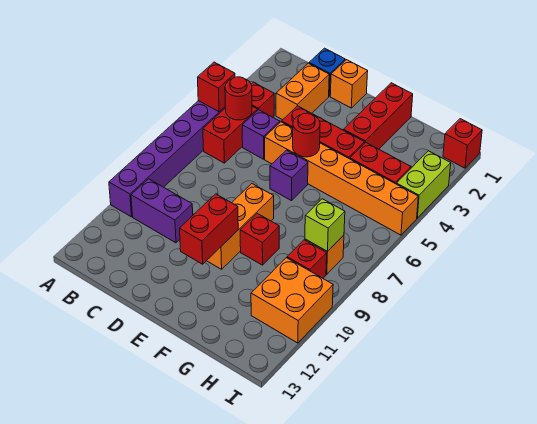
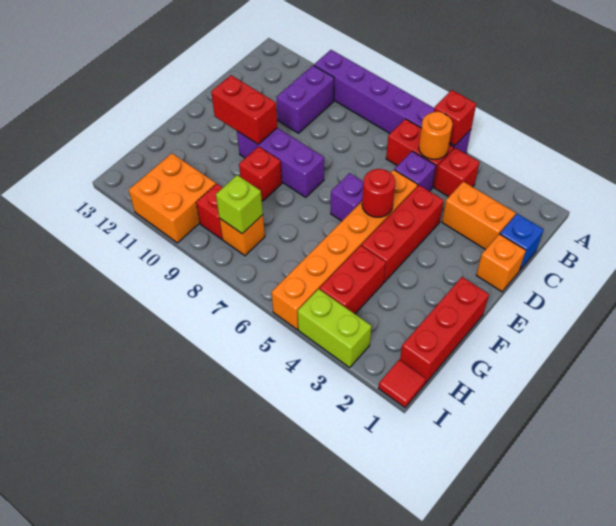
red round brick B5 level 2 -> orange round brick B5 level 2
orange brick E8:E10 level 1 -> purple brick E8:E10 level 1
red brick F1:F3 level 1 -> red brick F1:H1 level 1
red brick I1 level 1 -> red tile I1 level 1

